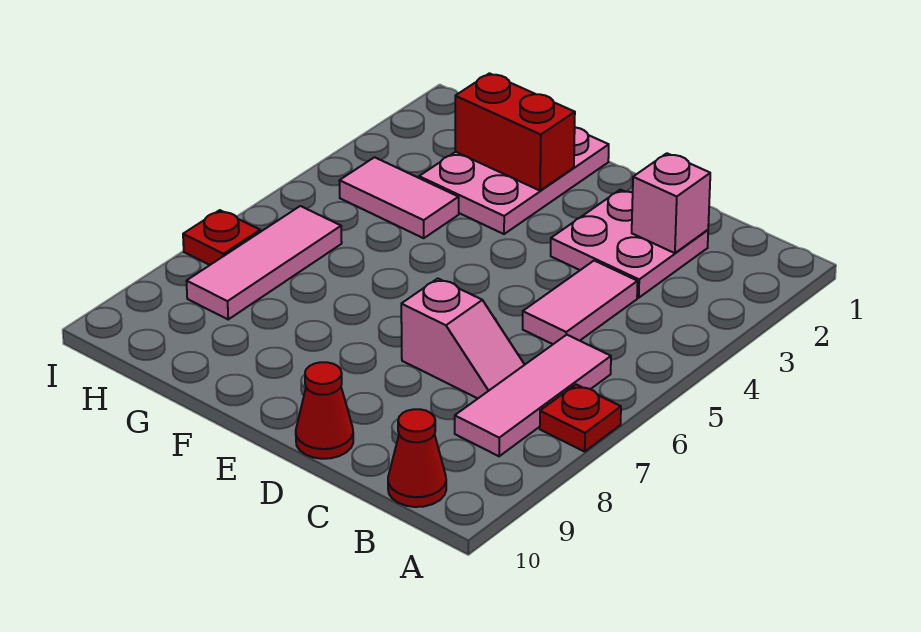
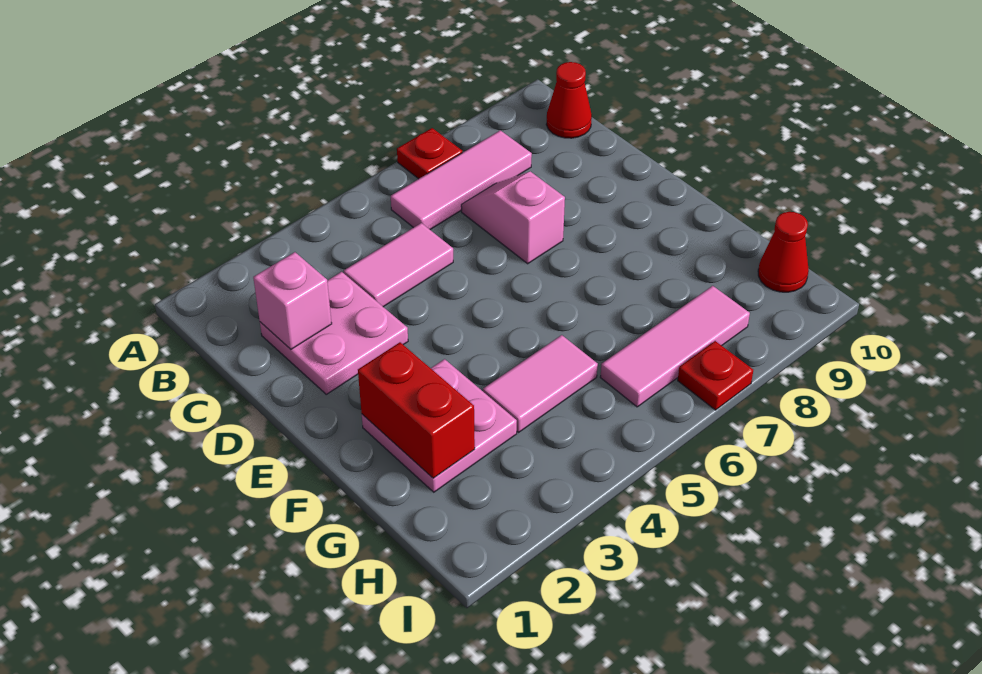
red cone D10 level 1 -> red cone H10 level 1
pink plate F1:G3 level 1 -> pink plate F2:G3 level 1
pink tile G4:H4 level 1 -> pink tile G4:G5 level 1

